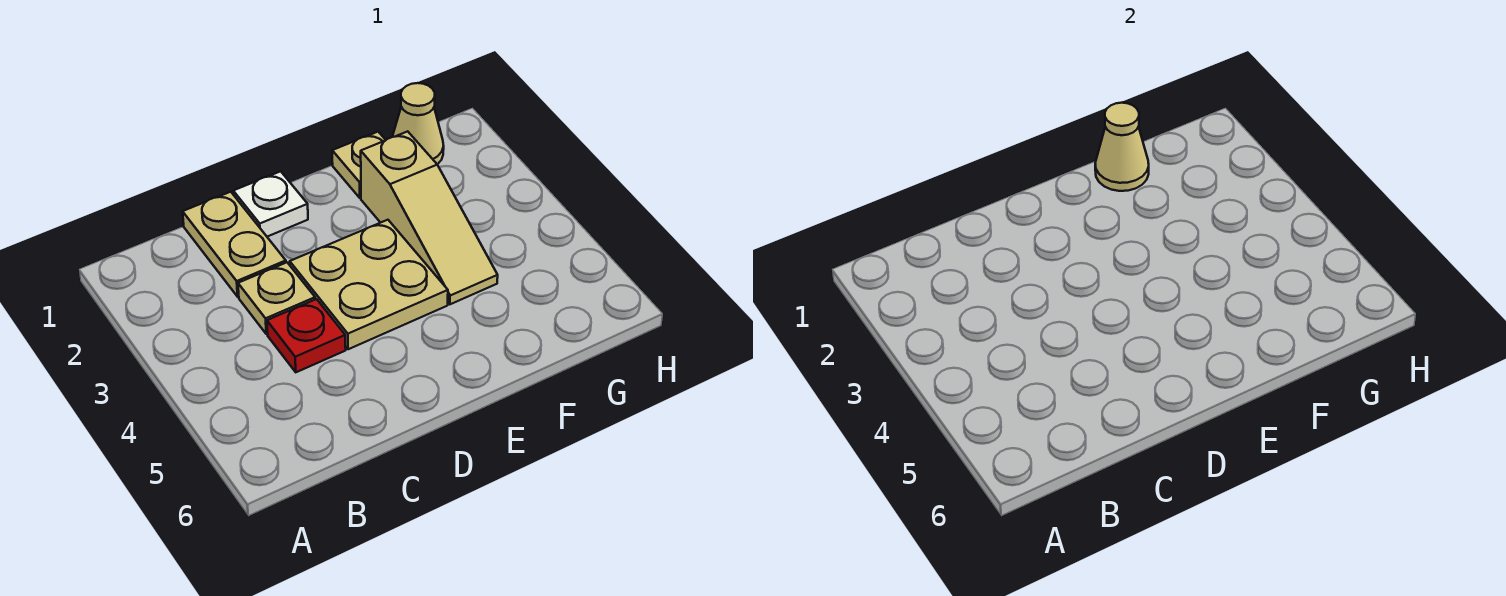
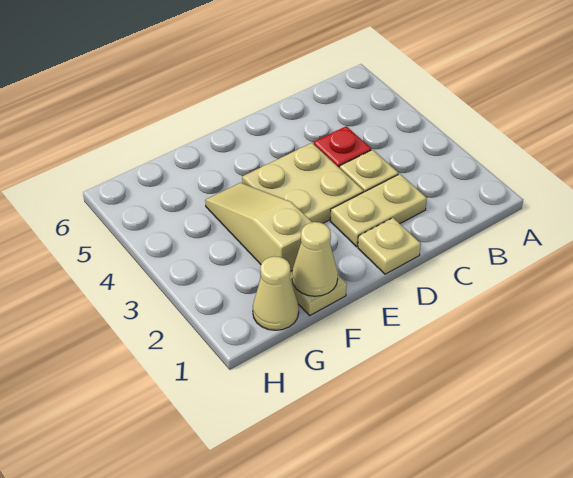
tan plate C1:C2 level 1 -> tan plate C2:D2 level 1
white plate D1 level 1 -> tan plate D1 level 1

